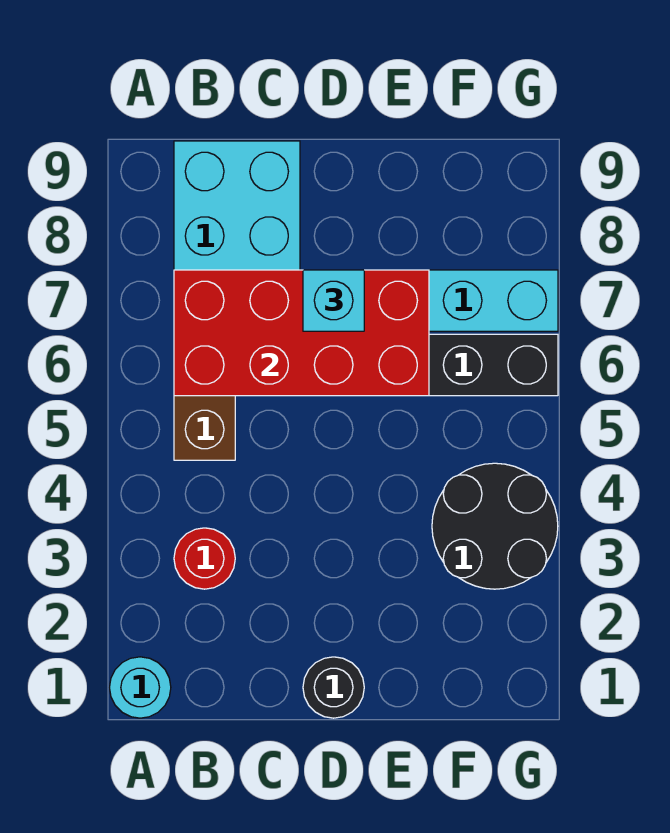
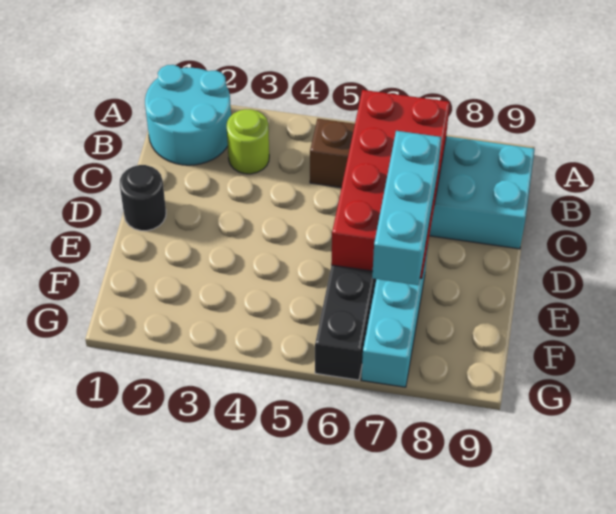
cyan round brick A1 level 1 -> cyan round brick A1:B2 level 1
red round brick B3 level 1 -> lime round brick B3 level 1
cyan brick D7 level 3 -> cyan brick D7:F7 level 3
black round brick F3:G4 level 1 -> none

